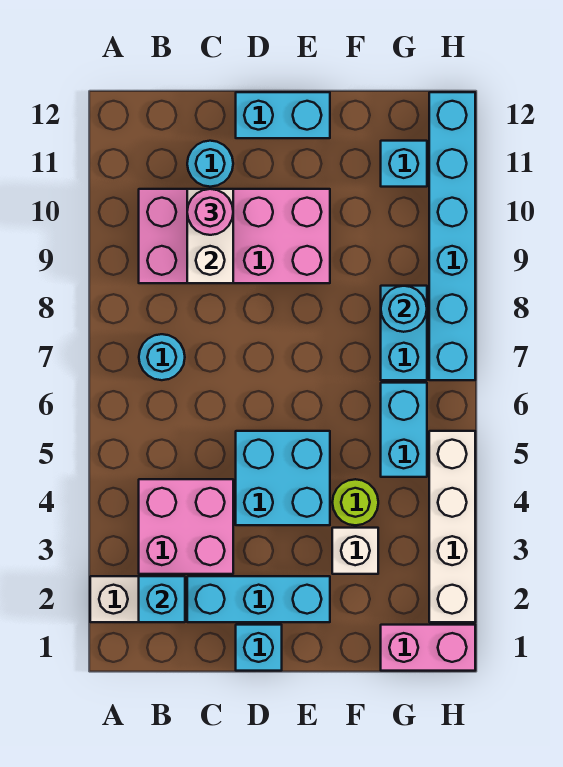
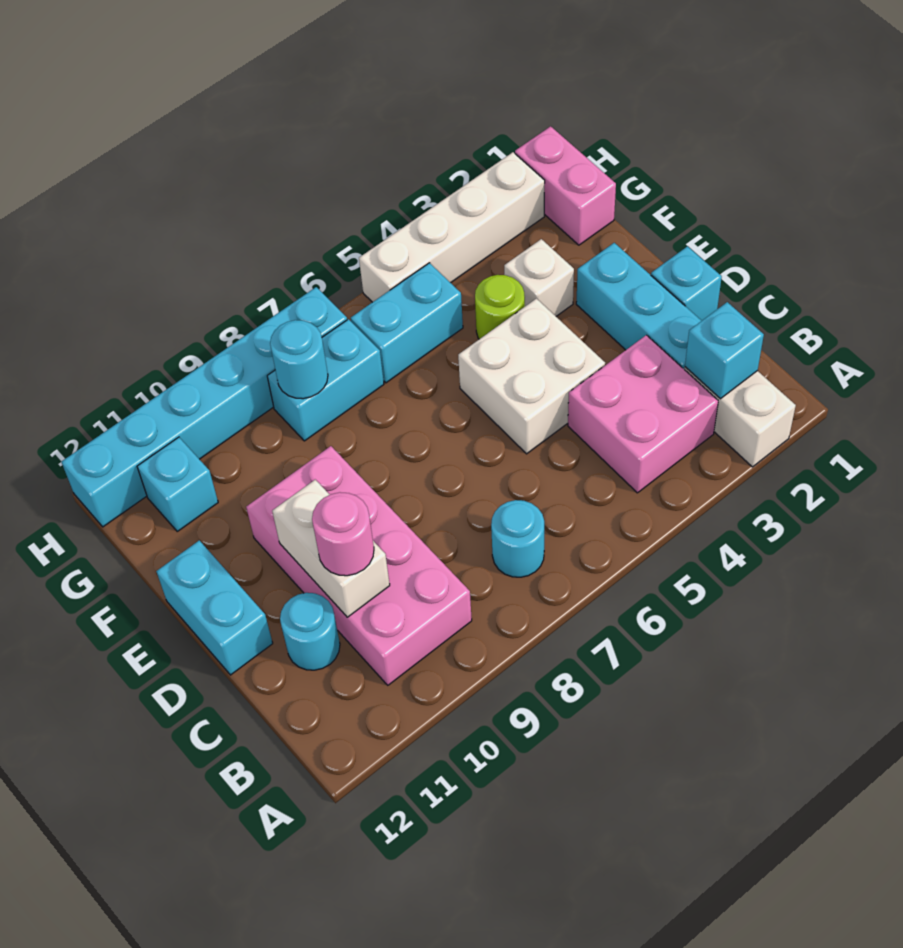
white brick C9:C10 level 2 -> white brick C10:D10 level 2
cyan brick D4:E5 level 1 -> white brick D4:E5 level 1

